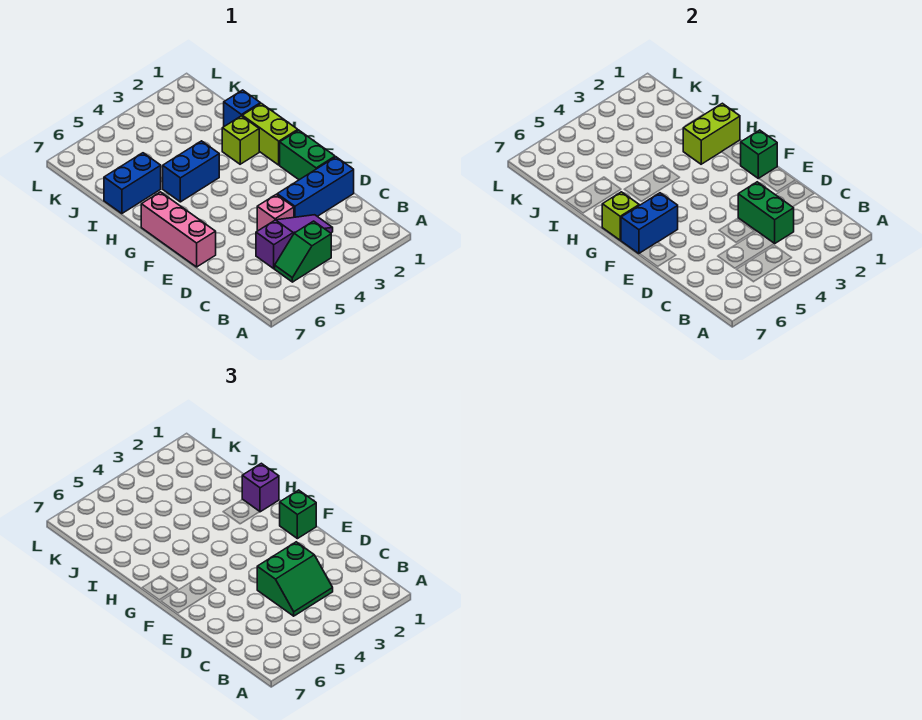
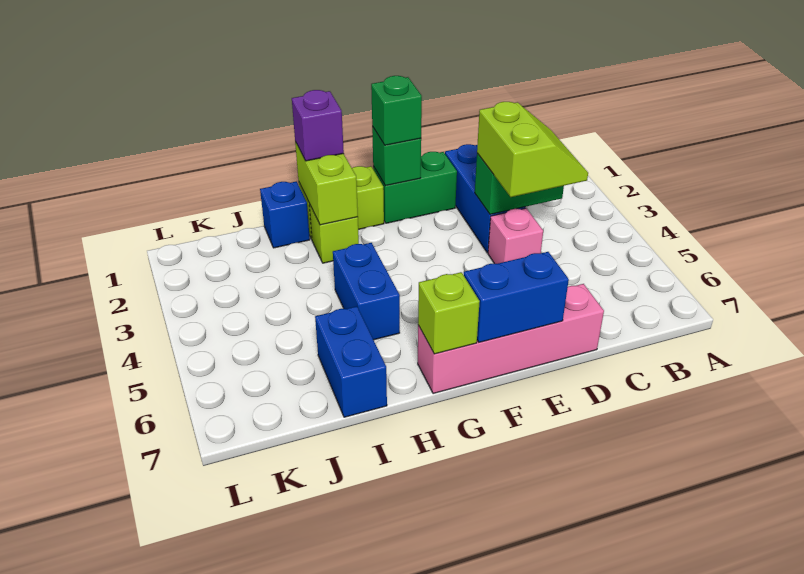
green slope B4:B5 level 1 top 4 -> none
purple slope C3:C5 level 1 top 5 -> none
green slope C3:D4 level 3 top D -> lime slope C3:D4 level 3 top D
pink brick E7:G7 level 1 -> pink brick D7:G7 level 1
blue brick F6:F7 level 2 -> blue brick E7:F7 level 2

